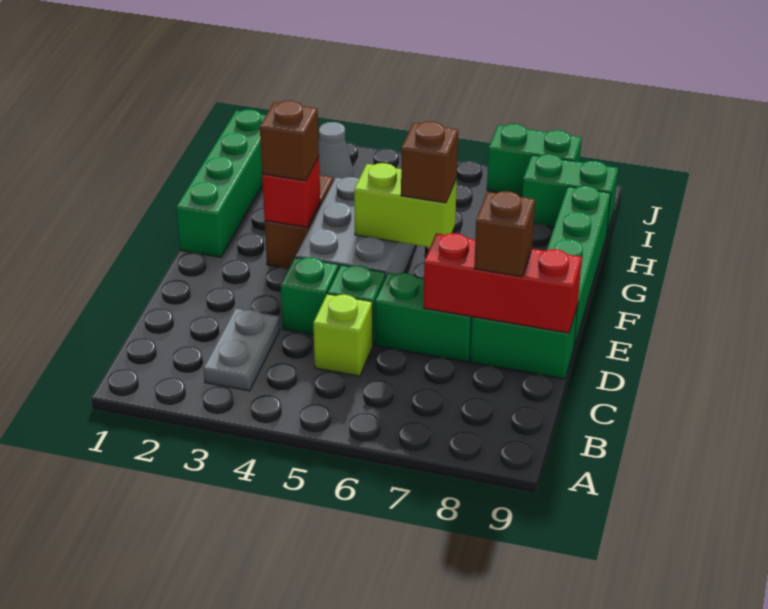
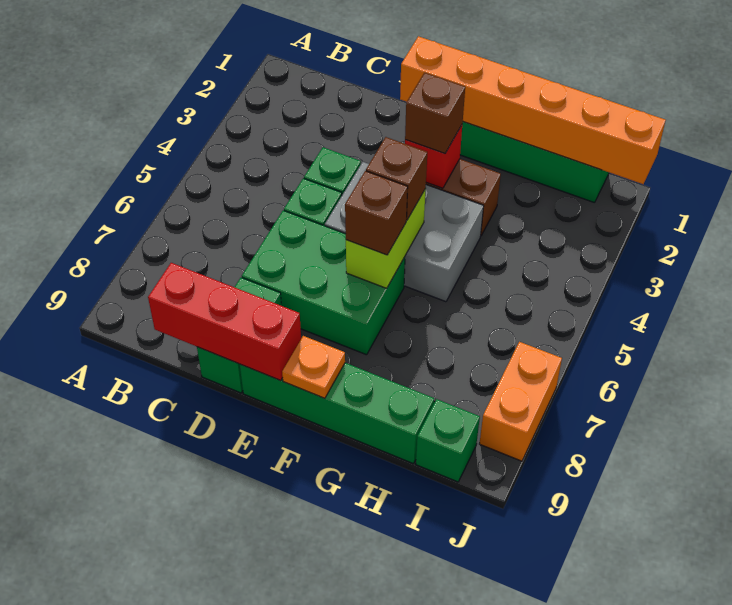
grey plate B3:C3 level 1 -> none
lime brick C5 level 1 -> none
green brick D6:D7 level 1 -> green brick D6:F7 level 1
red brick D7:D9 level 2 -> red brick C9:E9 level 2
brown brick D8 level 3 -> brown brick F5 level 3
none -> orange brick E1:J1 level 2
none -> orange plate F9 level 2
grey cone I3 level 1 -> none
green brick I8:I9 level 1 -> green brick I9 level 1
green brick J7:J8 level 1 -> orange brick J7:J8 level 1

